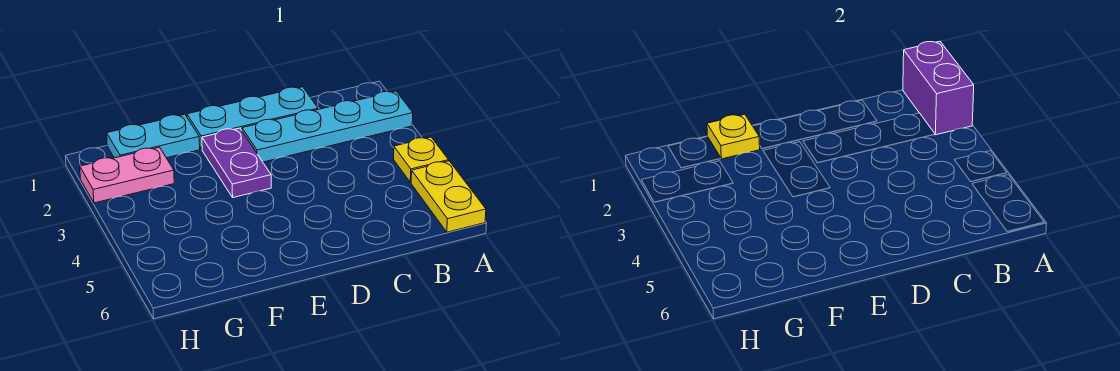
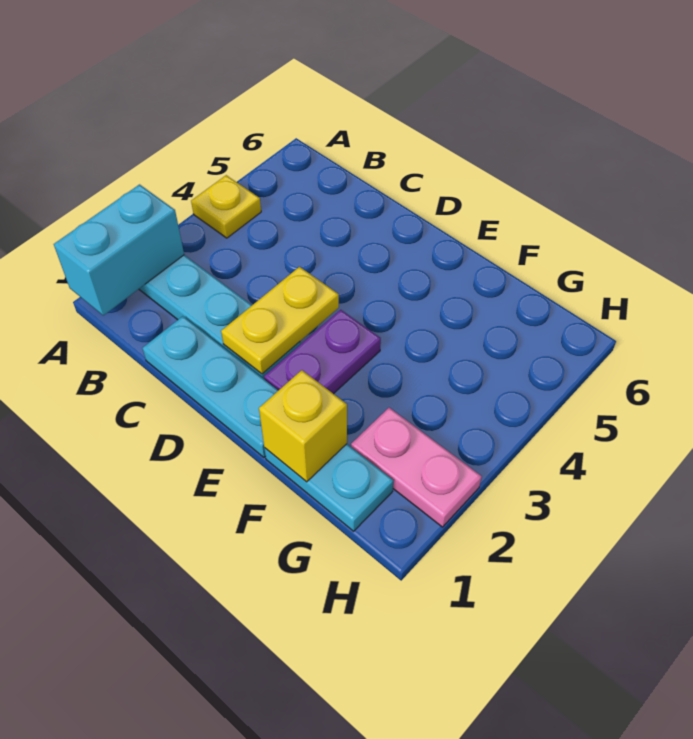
purple brick A1:A2 level 2 -> cyan brick A1:A2 level 2
yellow plate A5:A6 level 1 -> yellow plate D2:D3 level 2
yellow plate F1 level 2 -> yellow brick F1 level 2

